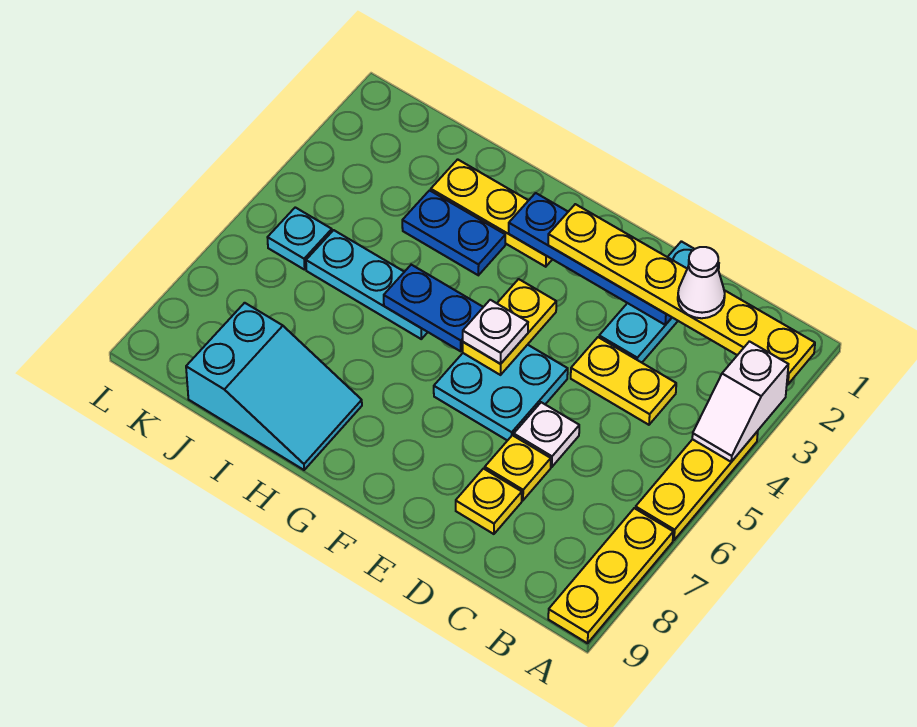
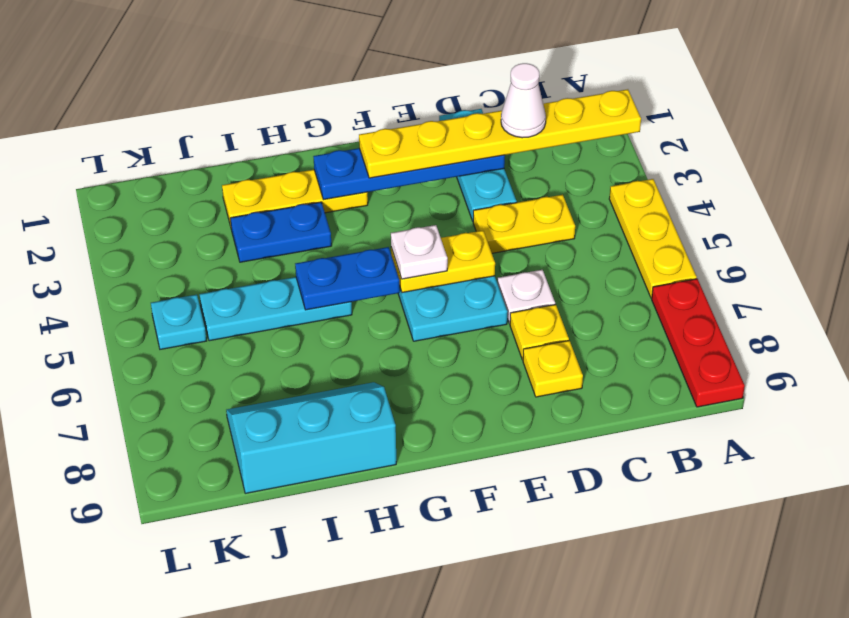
white slope A3:A4 level 2 top 3 -> none
yellow plate A7:A9 level 1 -> red plate A7:A9 level 1
yellow plate F4:F5 level 2 -> yellow plate E5:F5 level 2
cyan slope H8:J9 level 1 top J -> cyan slope H8:J9 level 1 top 9

